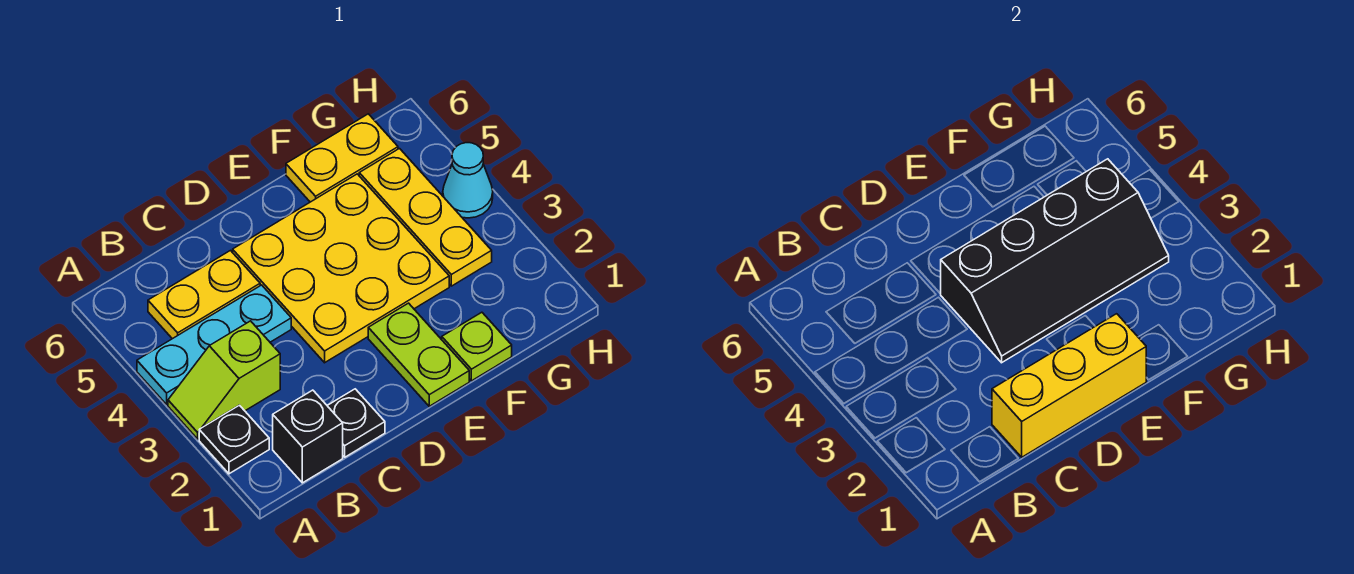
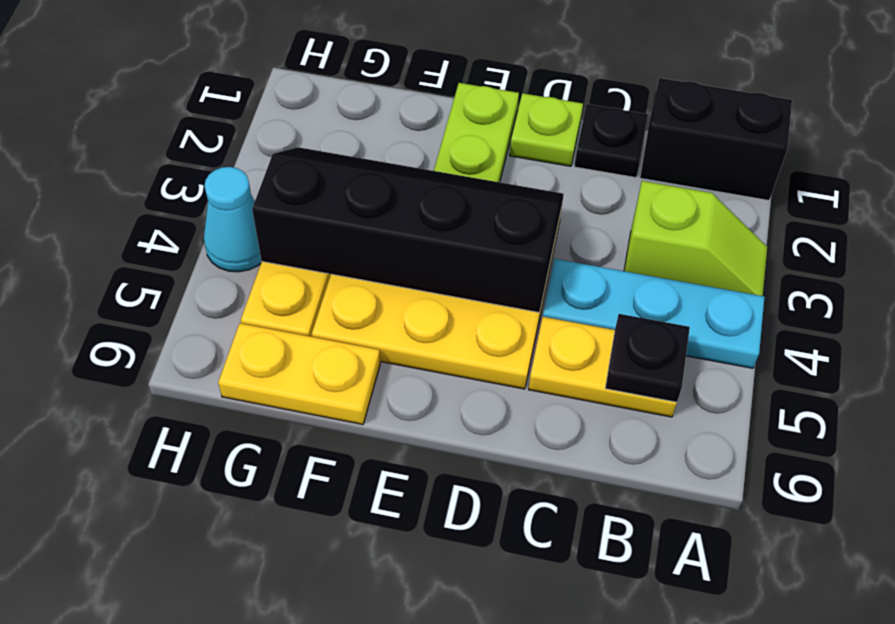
black plate A2 level 1 -> black plate B5 level 2
black brick B1 level 1 -> black brick A1:B1 level 1
yellow brick C1:E1 level 2 -> none
lime plate F1 level 1 -> lime plate D1 level 1

